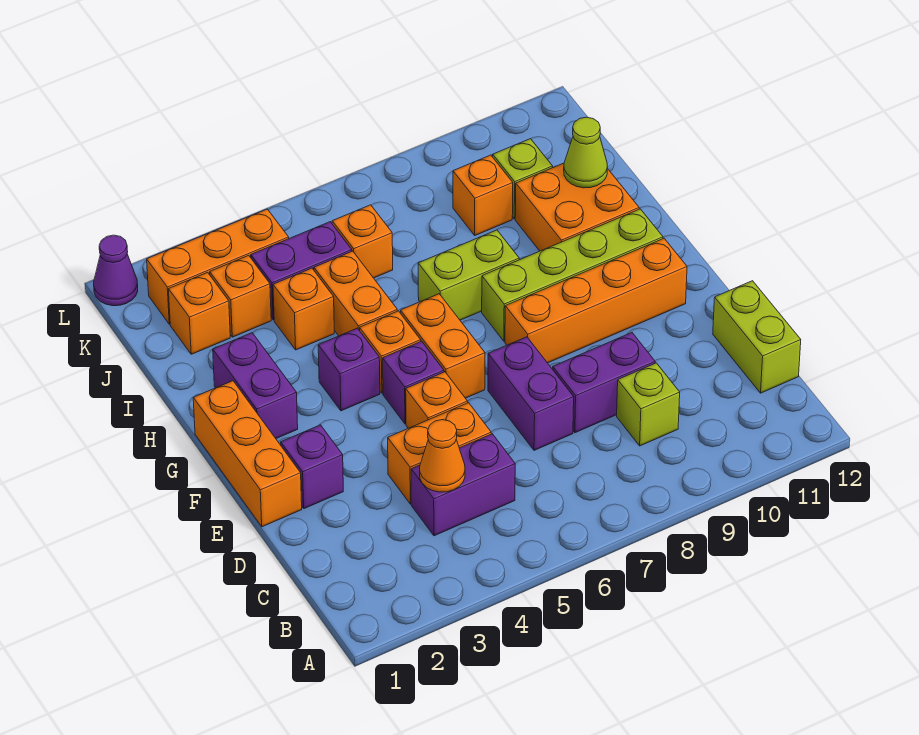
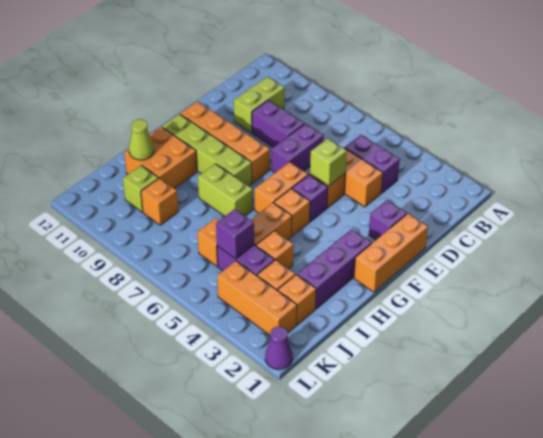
orange cone C4 level 2 -> none
lime brick C9 level 1 -> lime brick E5 level 2
lime brick C12:D12 level 1 -> lime brick C10:D10 level 1
purple brick G2:H2 level 1 -> purple brick G2:I2 level 1
purple brick G4 level 1 -> purple brick J5 level 2

